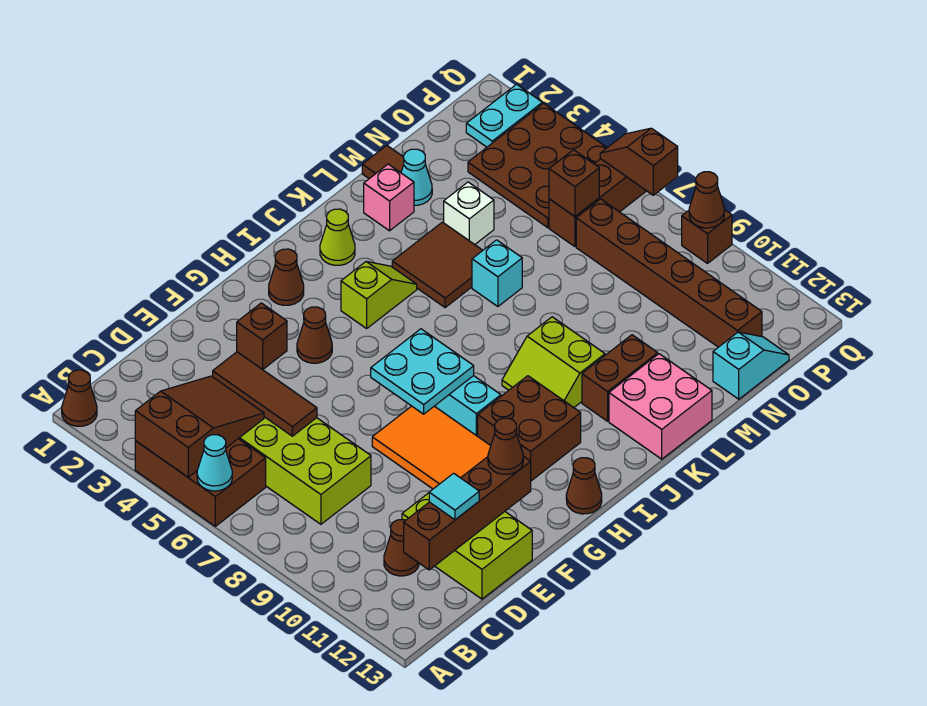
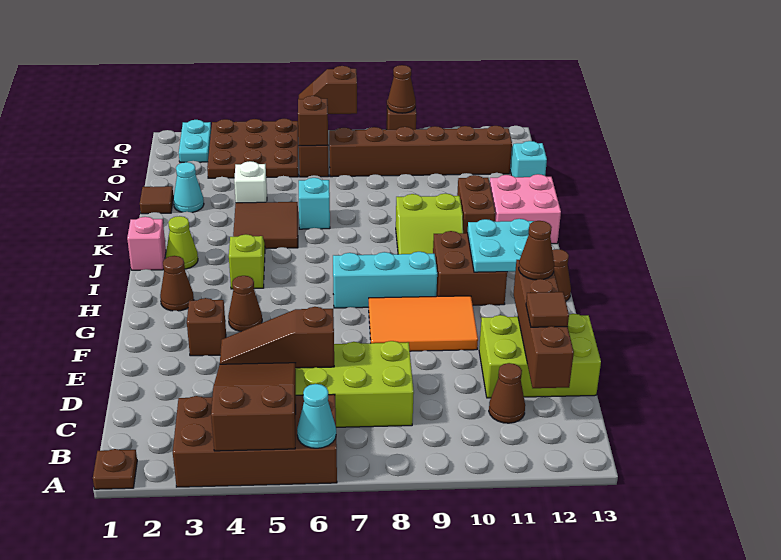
brown cone A1 level 1 -> brown plate A1 level 1
brown brick A4:B6 level 1 -> brown brick A3:B6 level 1
brown tile D4:D6 level 2 -> brown slope D4:D6 level 2 top 6
cyan tile D12 level 3 -> brown tile D12 level 3
cyan plate G7:H8 level 2 -> cyan plate H11:I12 level 2
pink brick L2 level 1 -> pink brick J1 level 1

